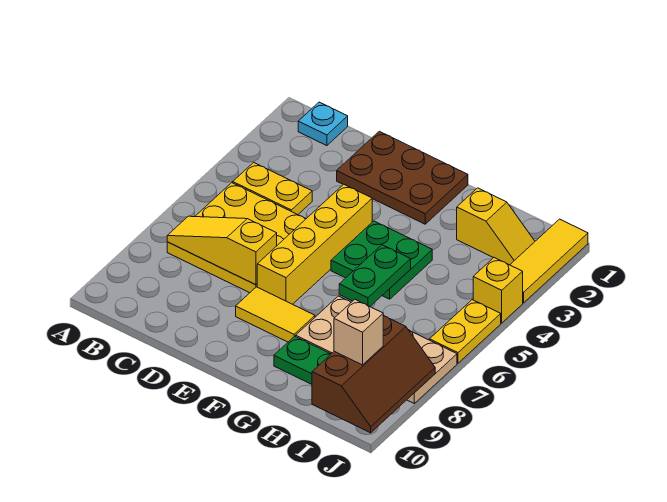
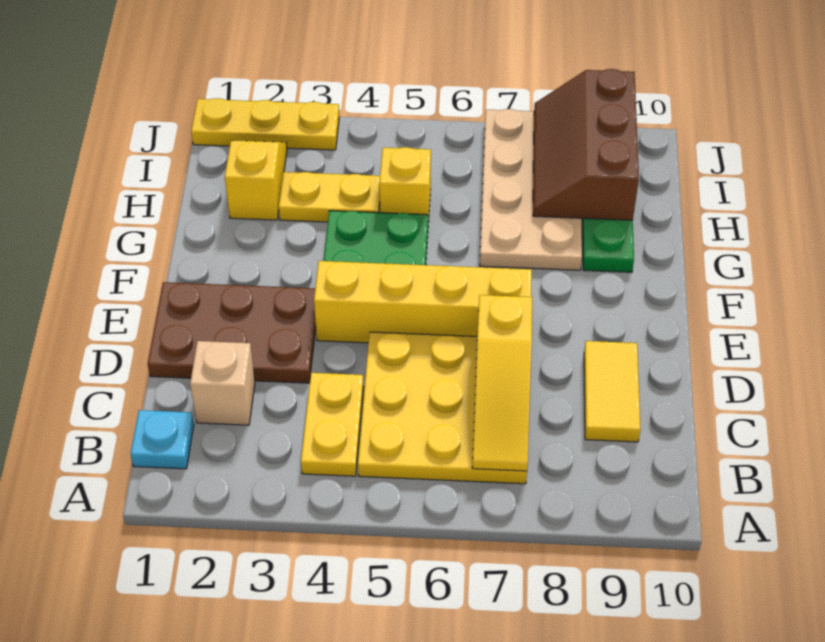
brown plate D1:F2 level 1 -> brown plate D1:E3 level 1
yellow tile E8:F8 level 1 -> yellow tile C9:D9 level 1
green plate G5:G6 level 2 -> none
brown slope I8:J10 level 2 top I -> brown slope H8:J9 level 2 top 9
tan brick I9 level 3 -> tan brick C2 level 1
yellow tile J1:J3 level 1 -> yellow plate J1:J3 level 1
yellow brick J4 level 1 -> yellow brick H5 level 1
yellow plate J5:J6 level 1 -> yellow plate H3:H4 level 1

